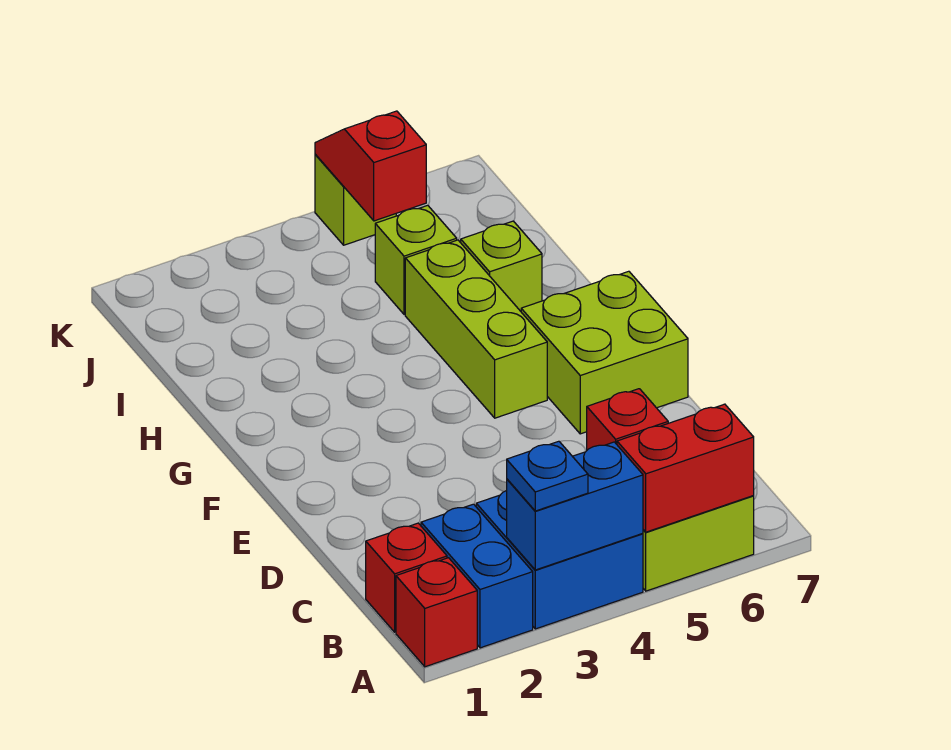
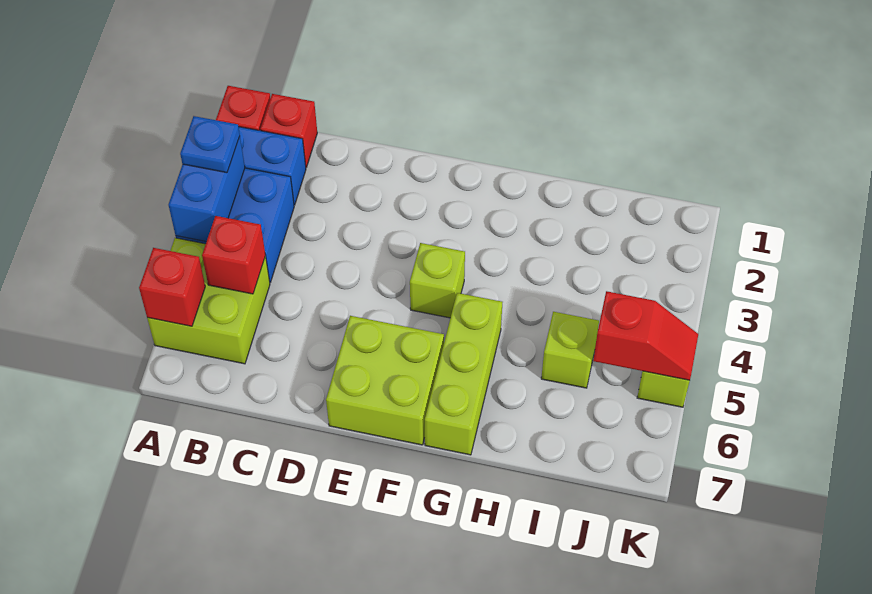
red brick A5:A6 level 2 -> red brick A6 level 2
lime brick F5:H5 level 1 -> lime brick G5:G7 level 1
lime brick H6 level 1 -> lime brick F4 level 1

